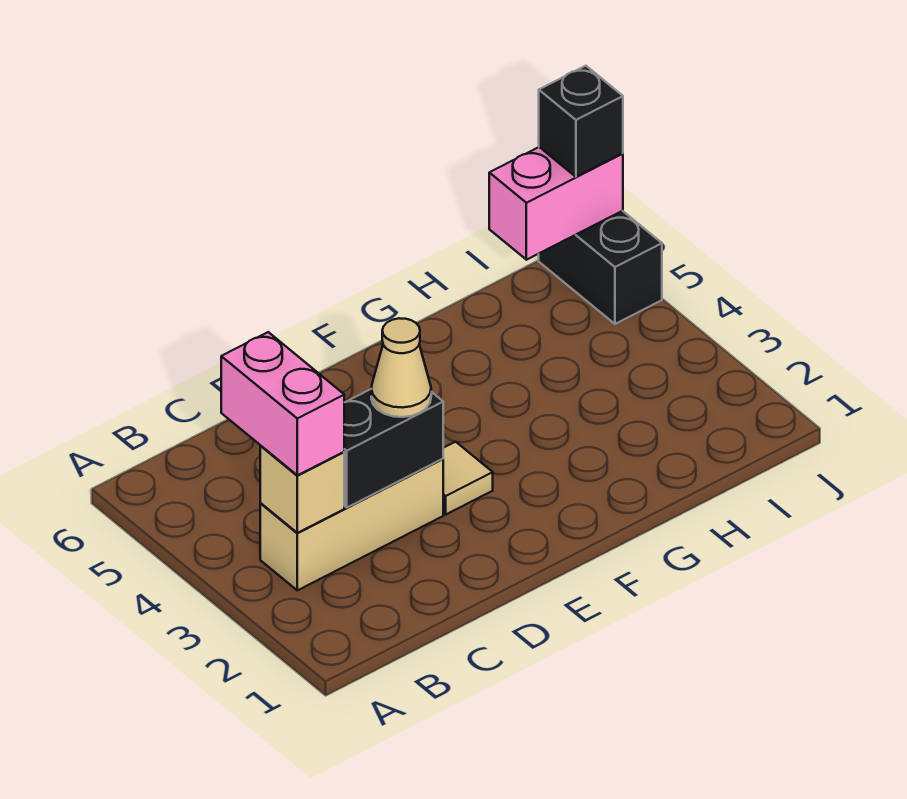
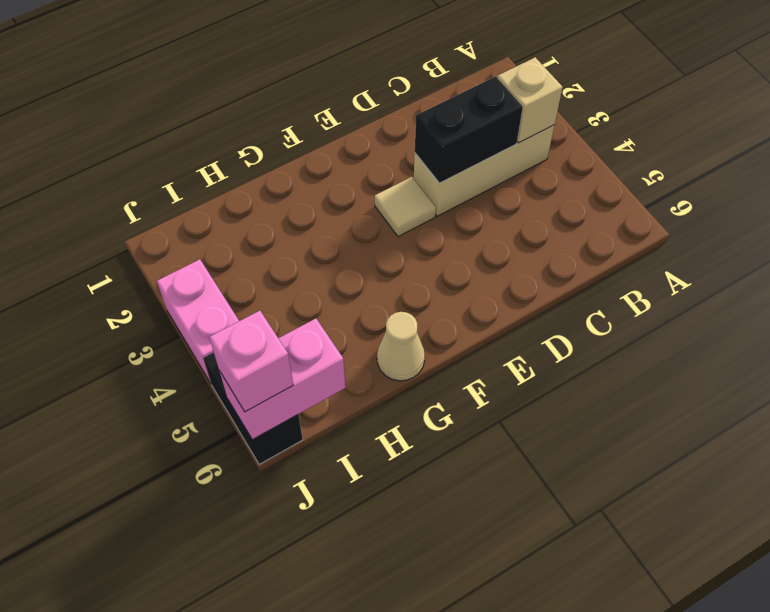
pink brick B3:B4 level 3 -> pink brick J3:J4 level 1
tan cone D3 level 3 -> tan cone G6 level 1
black brick J6 level 3 -> pink brick J6 level 3

